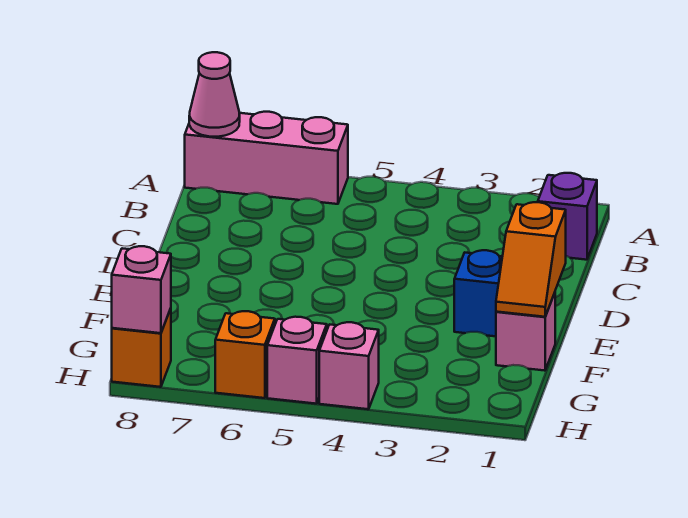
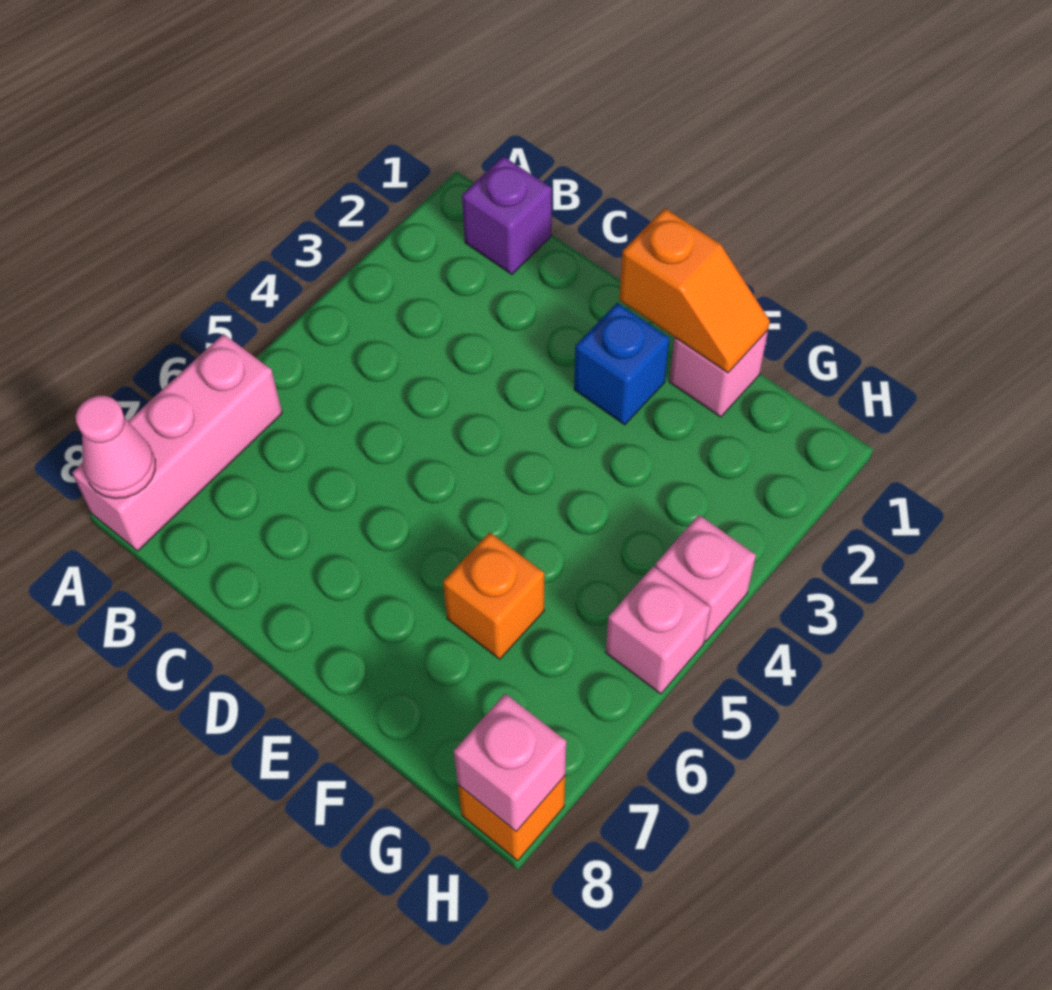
orange brick H6 level 1 -> orange brick F6 level 1

